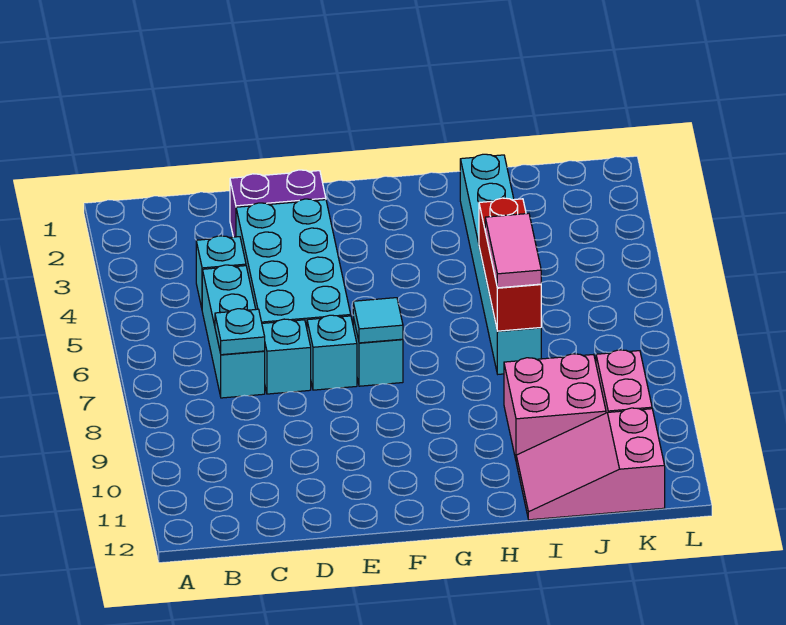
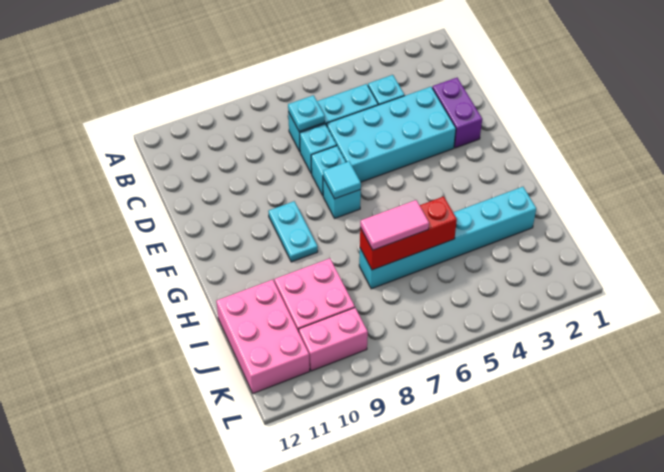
none -> cyan plate F9:G9 level 1
pink slope I11:K12 level 1 top K -> pink brick I11:K12 level 1

